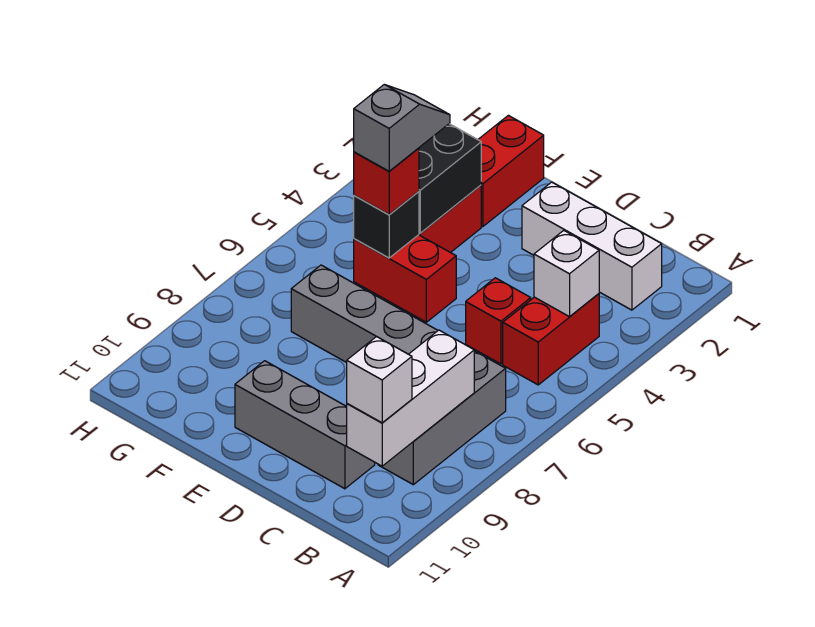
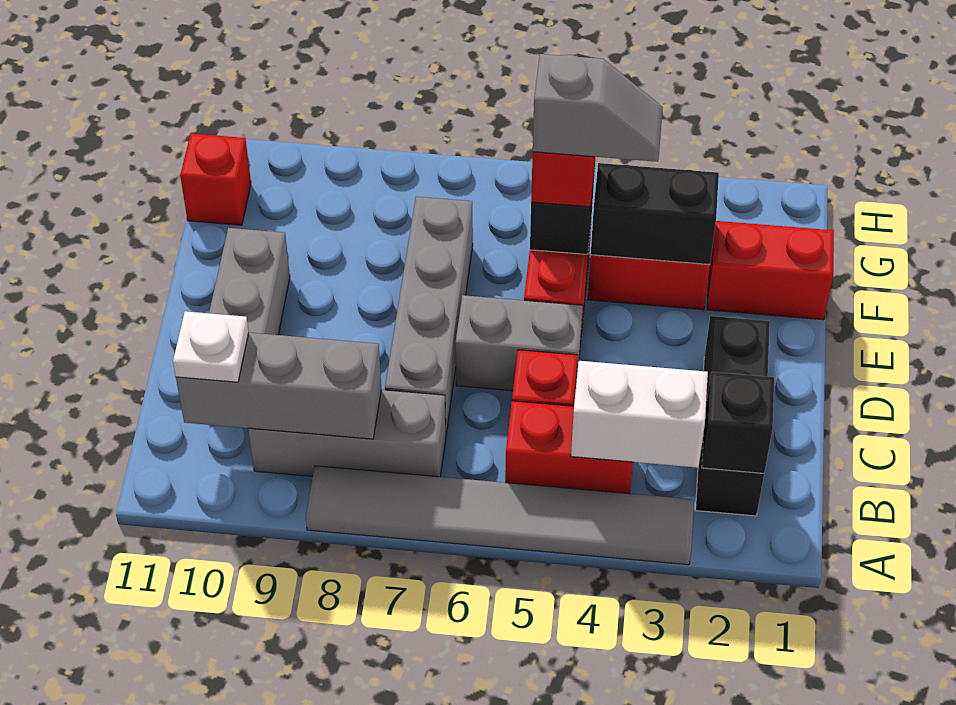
none -> grey tile A3:A8 level 1
white brick B2:D2 level 1 -> black brick B2:D2 level 1
none -> black brick B2 level 2
white brick B4 level 2 -> white brick B3:B4 level 2
white brick B8:B10 level 2 -> grey brick B8:B10 level 2
white brick B10 level 3 -> white plate B10 level 3
none -> grey brick D5:D6 level 1
none -> red brick G11 level 1

